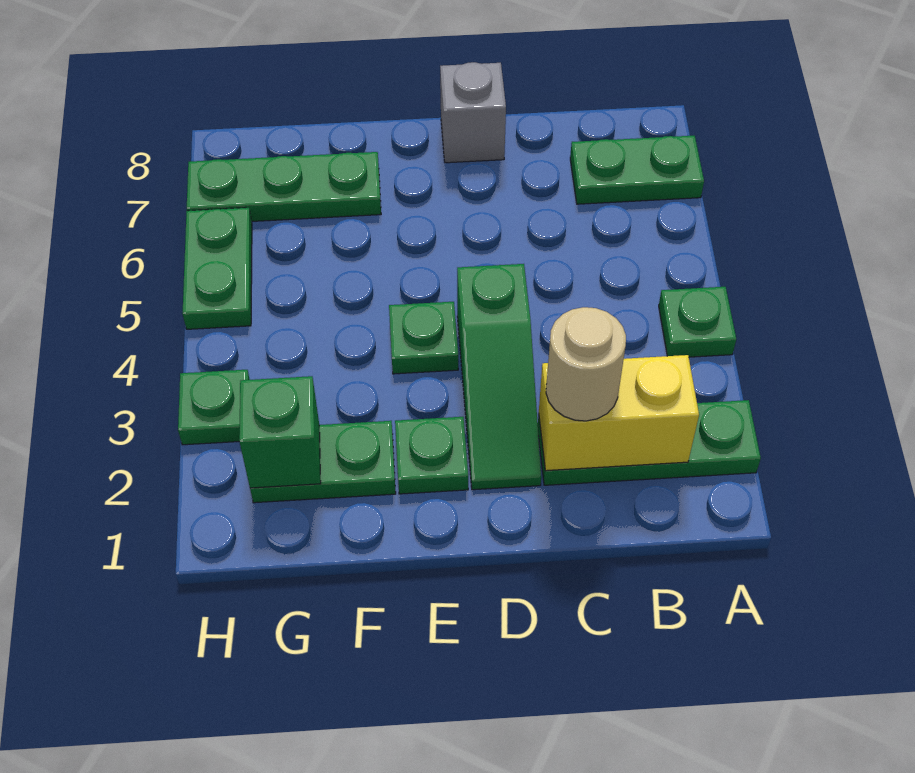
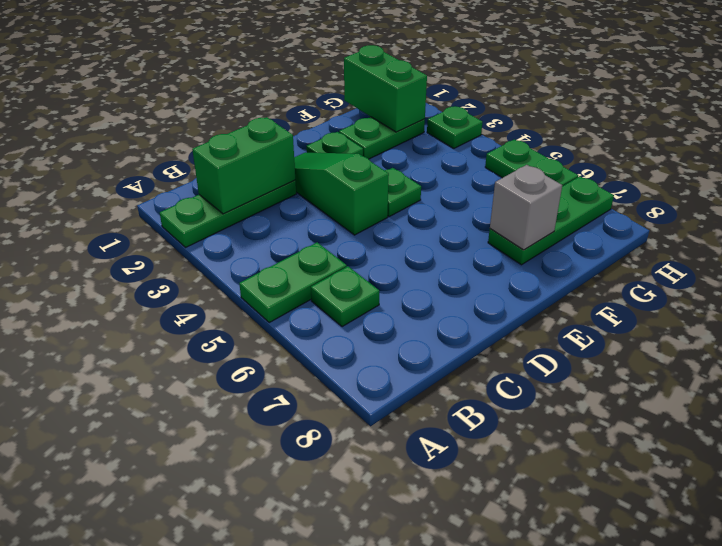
green plate A4 level 1 -> green plate B6 level 1
green plate A7:B7 level 1 -> green plate A5:B5 level 1
yellow brick B2:C2 level 2 -> green brick B2:C2 level 2
tan round brick C2 level 3 -> none
grey brick D8 level 1 -> grey brick F7 level 2
green brick G2 level 2 -> green brick G1:G2 level 2

